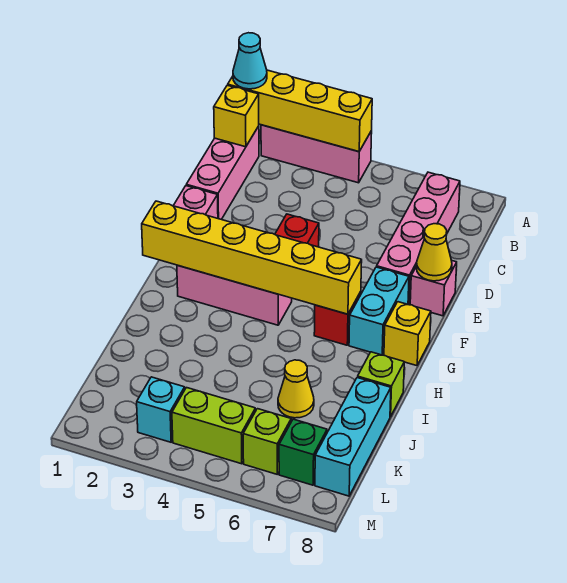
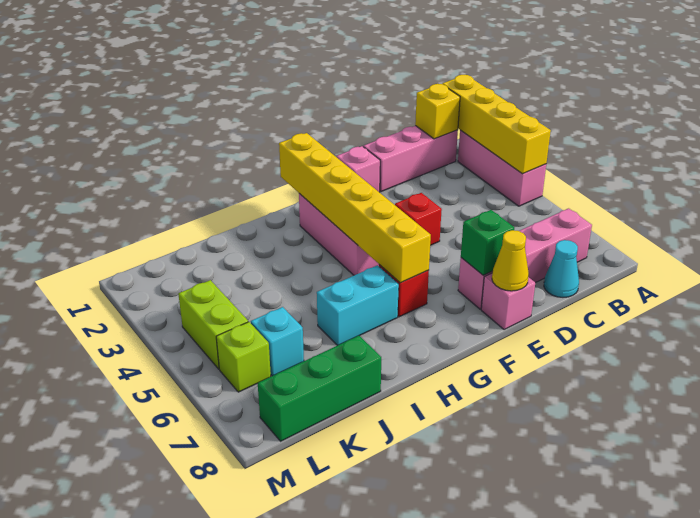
cyan cone A1 level 3 -> cyan cone C8 level 1
cyan brick F7:G7 level 1 -> cyan brick H6:I6 level 1
yellow brick G8 level 1 -> none
lime brick I8 level 1 -> none
yellow cone J6 level 1 -> none
cyan brick J8:L8 level 1 -> green brick J8:L8 level 1
cyan brick L3 level 1 -> cyan brick K6 level 1
green brick L7 level 1 -> green brick E7 level 2

